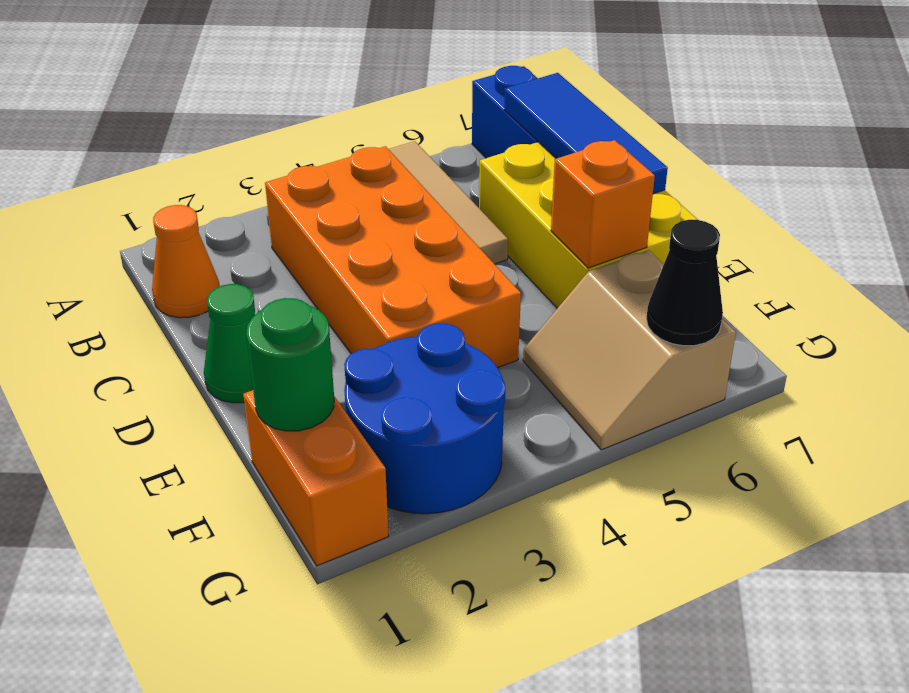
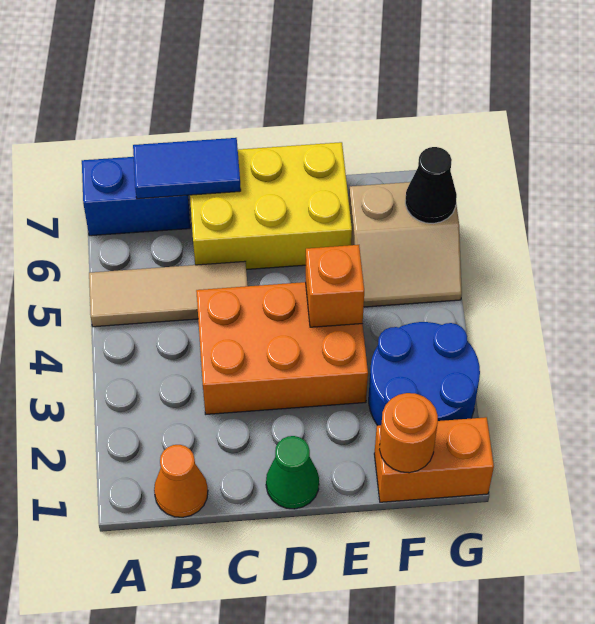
orange brick B3:E4 level 1 -> orange brick C3:E4 level 1
blue tile B7:D7 level 2 -> blue tile B7:C7 level 2
orange brick E6 level 2 -> orange brick E4 level 2
green round brick F1 level 2 -> orange round brick F1 level 2

